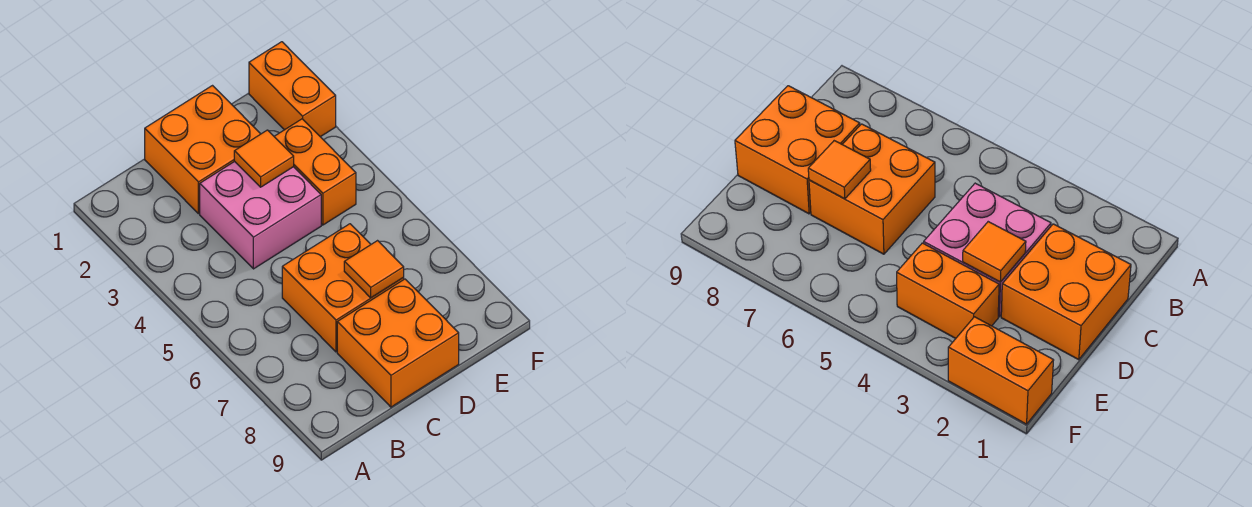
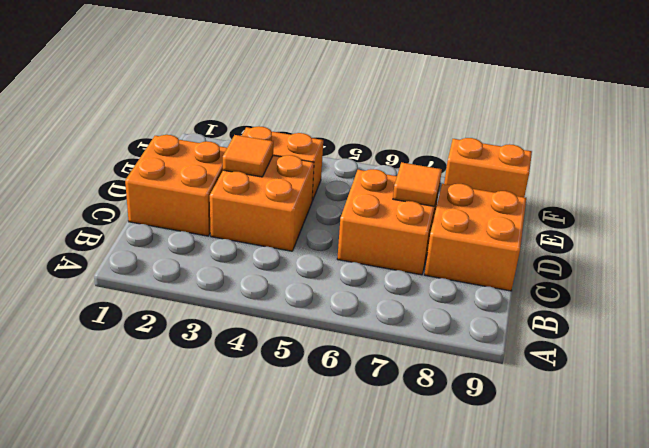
pink brick C3:D4 level 1 -> orange brick C3:D4 level 1
orange brick F1:F2 level 1 -> orange brick F8:F9 level 1

